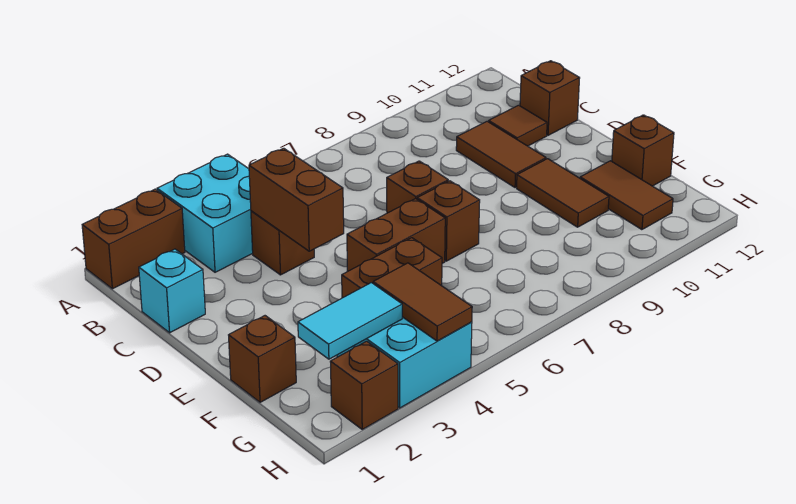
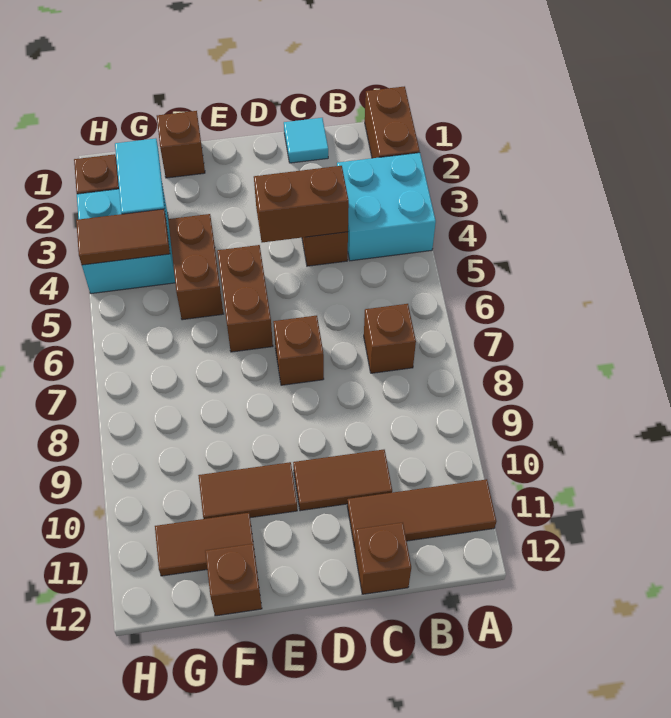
cyan brick C1 level 1 -> cyan tile C1 level 1
brown tile C11 level 1 -> brown tile A11:C11 level 1
brown brick E7 level 1 -> brown brick B7 level 1

